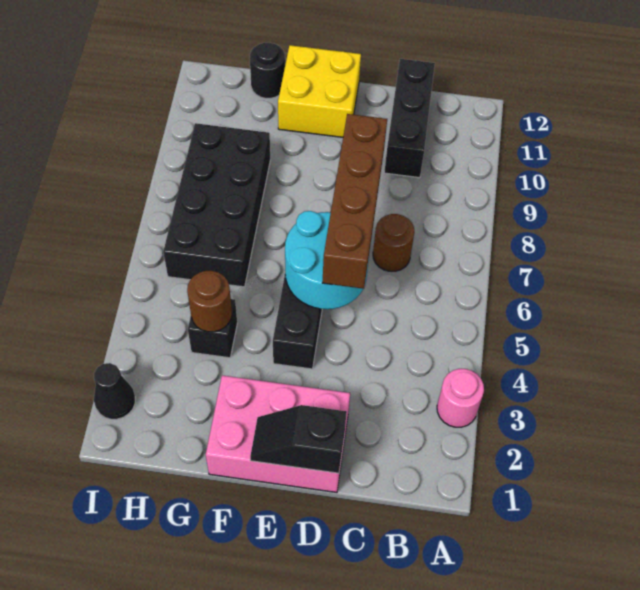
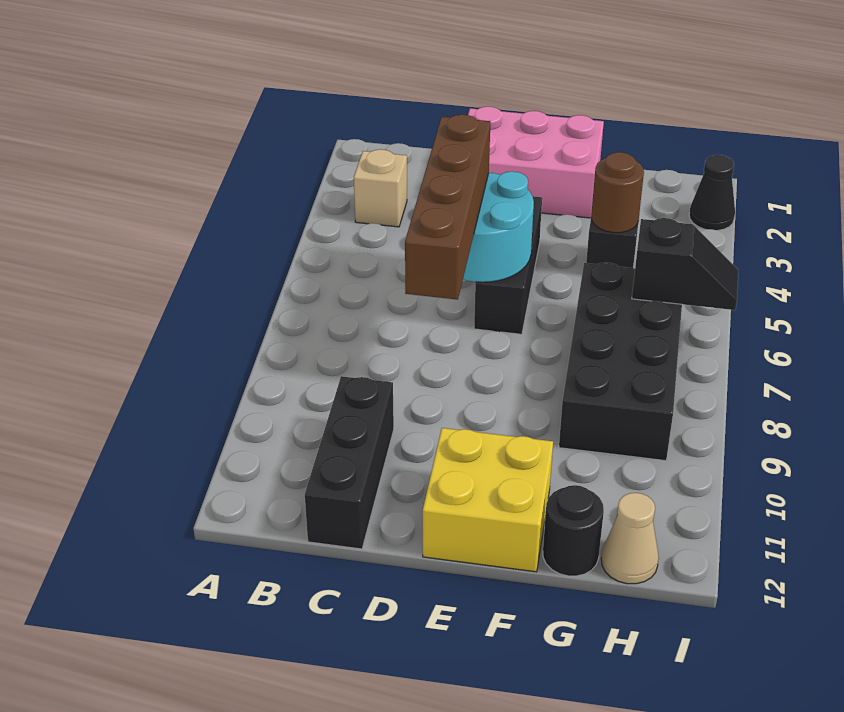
pink round brick A3 level 1 -> none
none -> tan brick B3 level 1
brown round brick C7 level 1 -> none
black slope D1:E1 level 2 top D -> black slope H6:I6 level 2 top H
none -> tan cone H12 level 1

